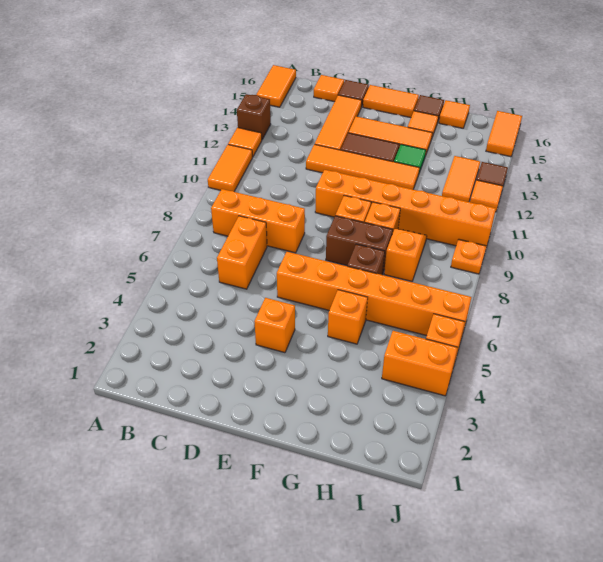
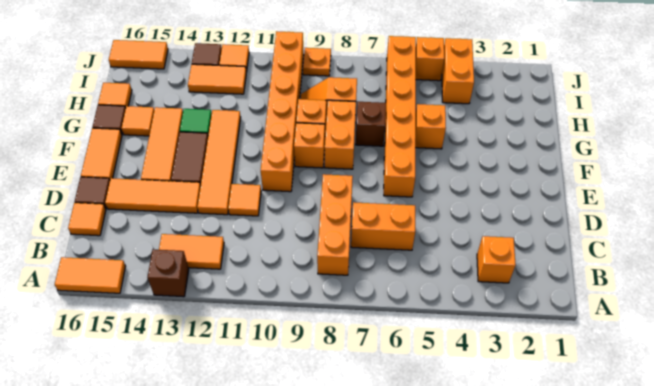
orange tile A10:A11 level 1 -> orange tile B12:B13 level 1
orange tile A12 level 1 -> orange tile D11 level 1
orange brick E4 level 1 -> orange brick B3 level 1
brown brick F8:G8 level 1 -> orange brick F8:G8 level 1

